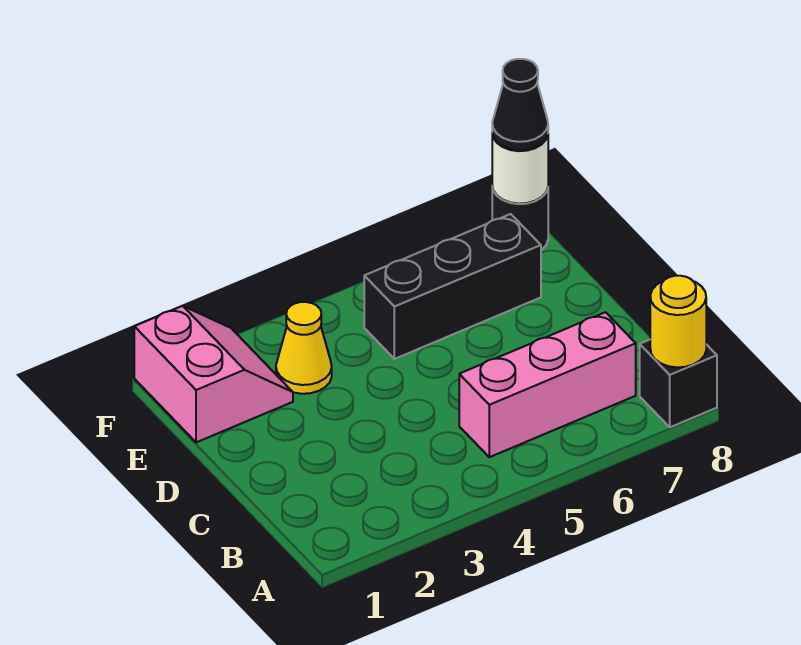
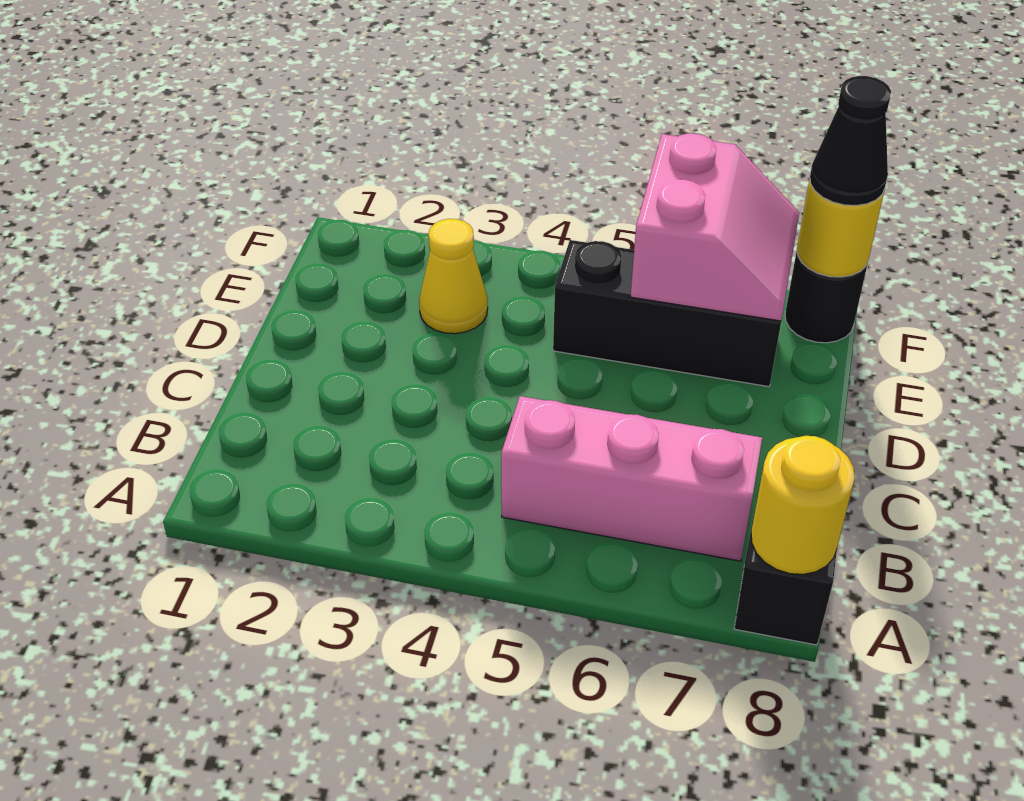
pink slope E1:F2 level 1 top 1 -> pink slope E6:F7 level 2 top 6
white round brick F8 level 2 -> yellow round brick F8 level 2

